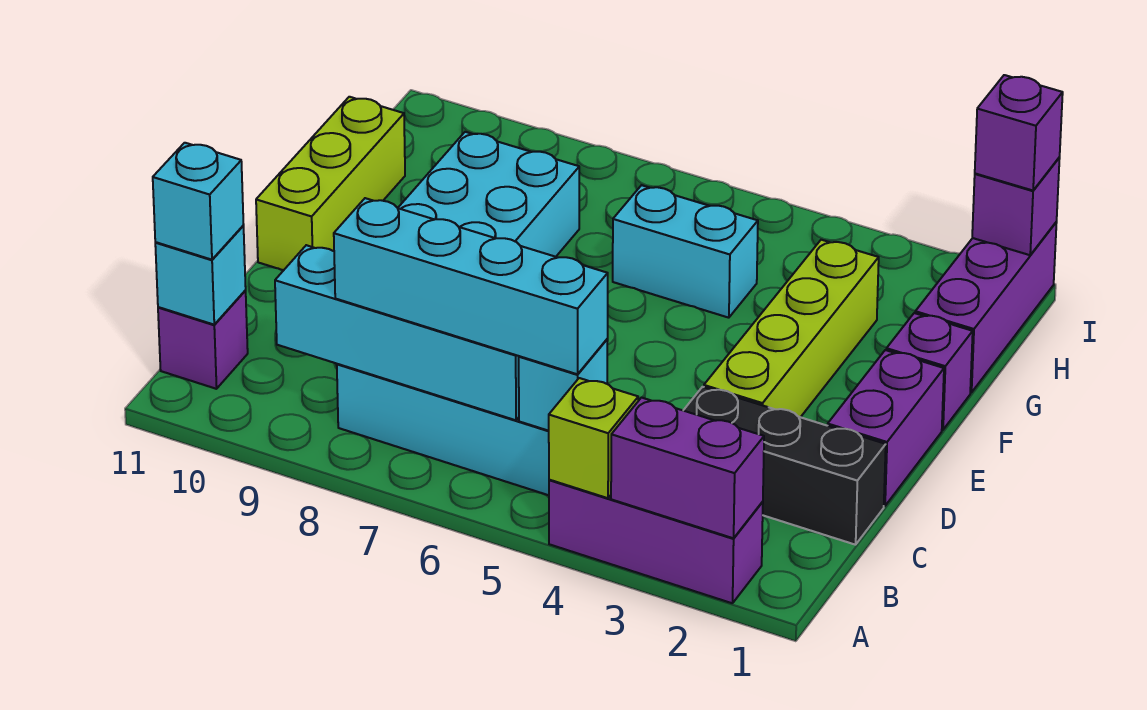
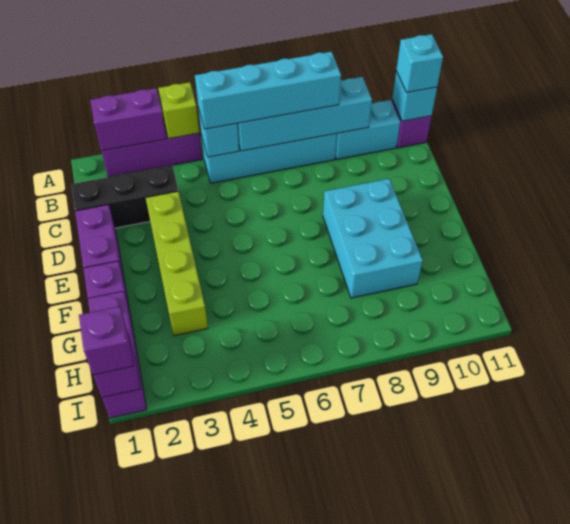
lime brick E11:G11 level 1 -> none
cyan brick G5:G6 level 1 -> cyan brick B9:B10 level 1

